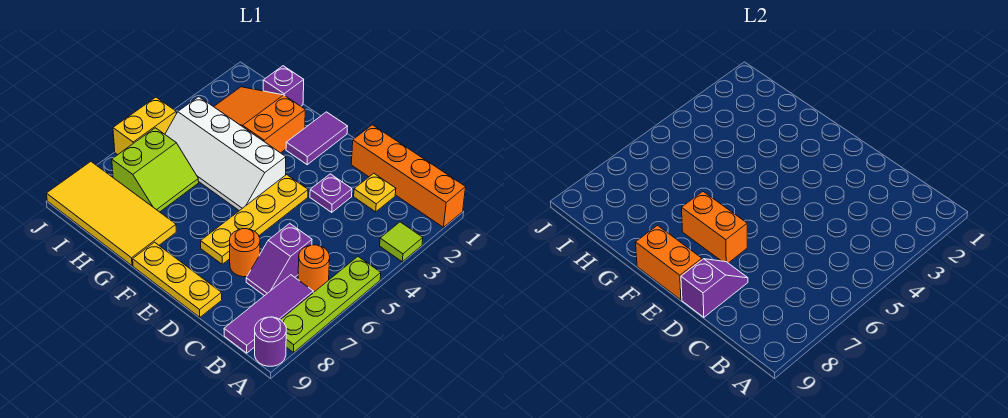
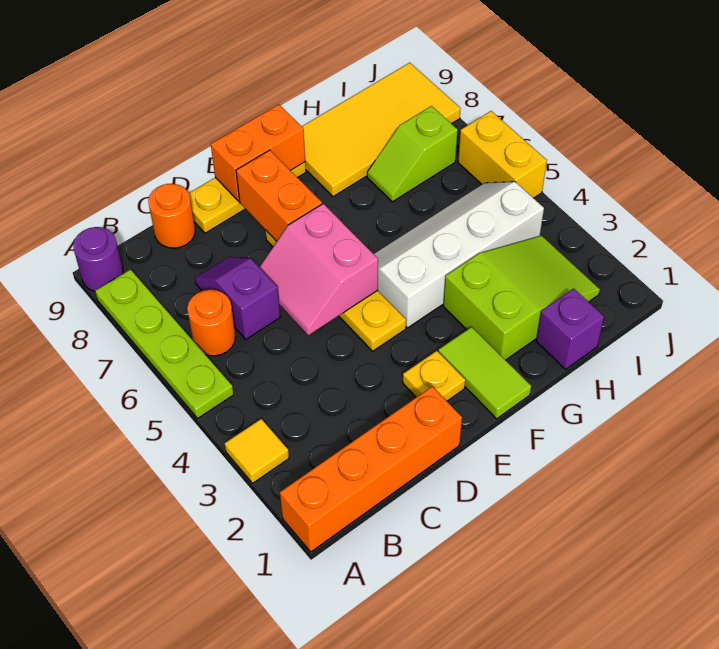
lime tile A3 level 1 -> yellow tile A3 level 1
purple tile B7:B9 level 1 -> none
yellow plate C2 level 1 -> yellow plate E2 level 1
purple plate D3 level 1 -> none
none -> pink slope D5:E6 level 2 top E
orange round brick D7 level 1 -> orange round brick C9 level 1
purple slope D8:D9 level 2 top 9 -> none
orange brick E7:F7 level 2 -> orange brick E7:E8 level 2
purple tile F1:F2 level 1 -> lime tile F1:F2 level 1
orange slope G2:I3 level 1 top G -> lime slope G2:I3 level 1 top G
lime slope H6:I7 level 1 top I -> lime slope H7:I7 level 1 top I

